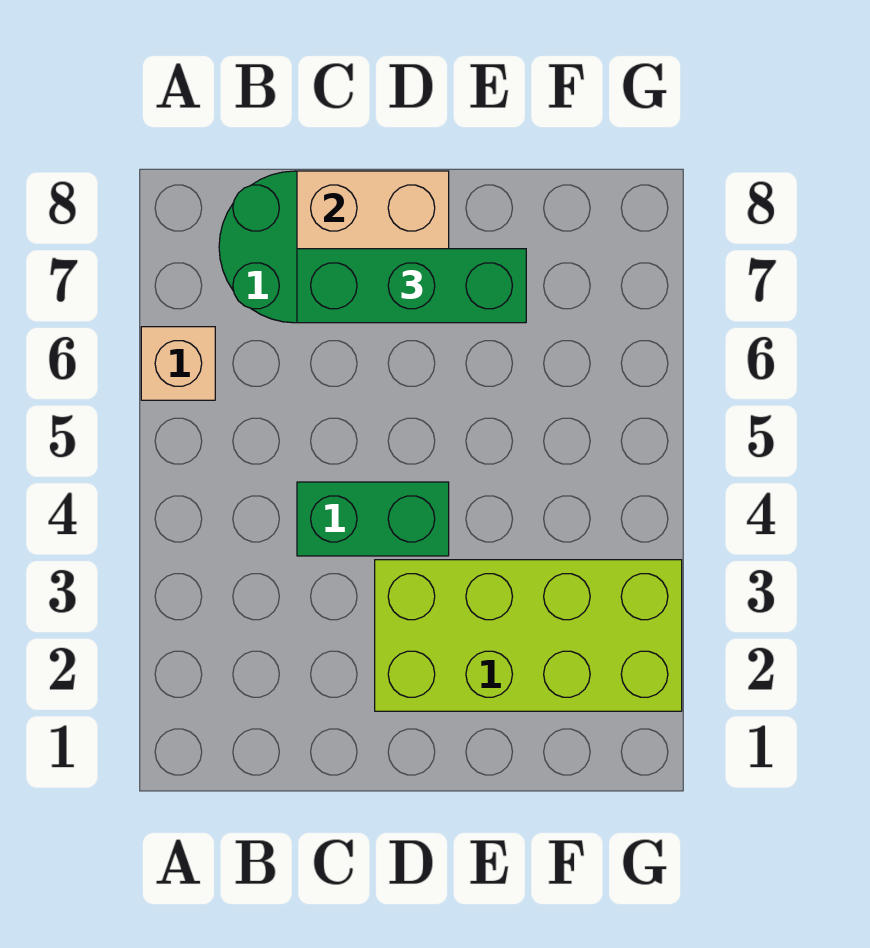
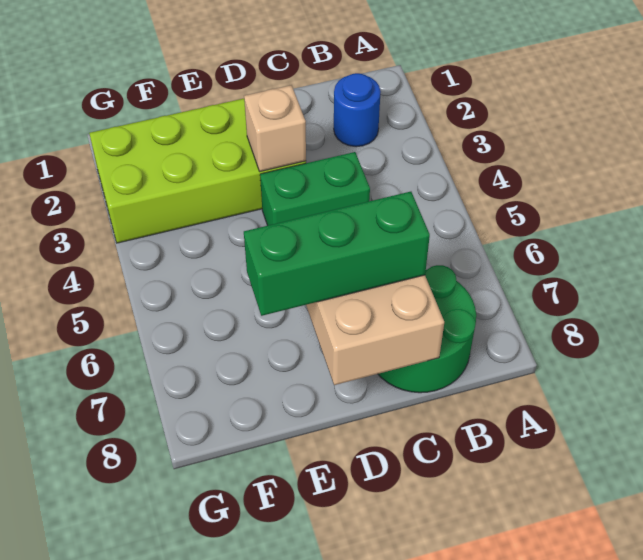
tan brick A6 level 1 -> tan brick D3 level 2
none -> blue round brick B2 level 1

